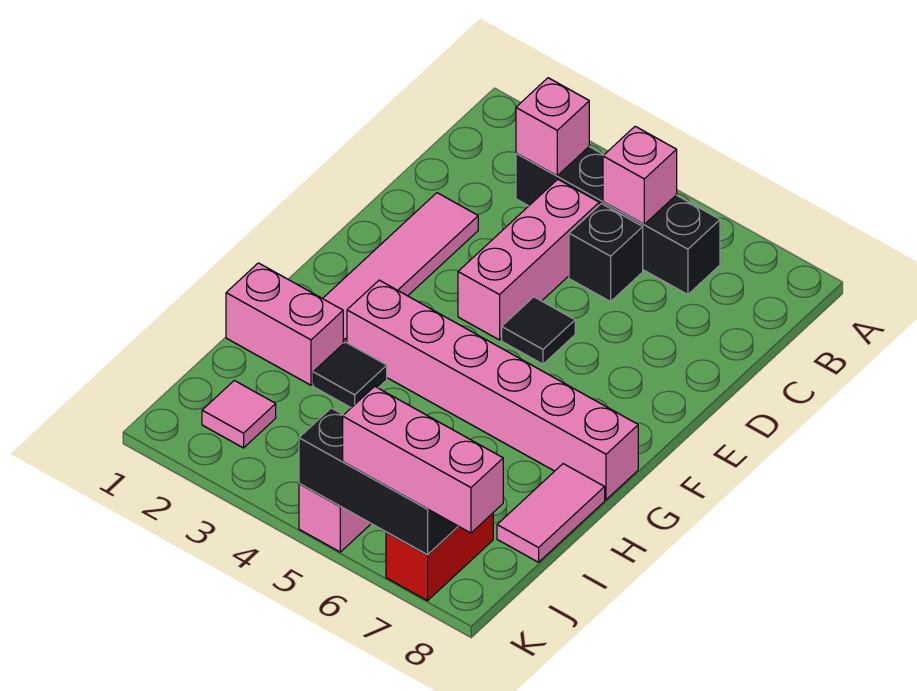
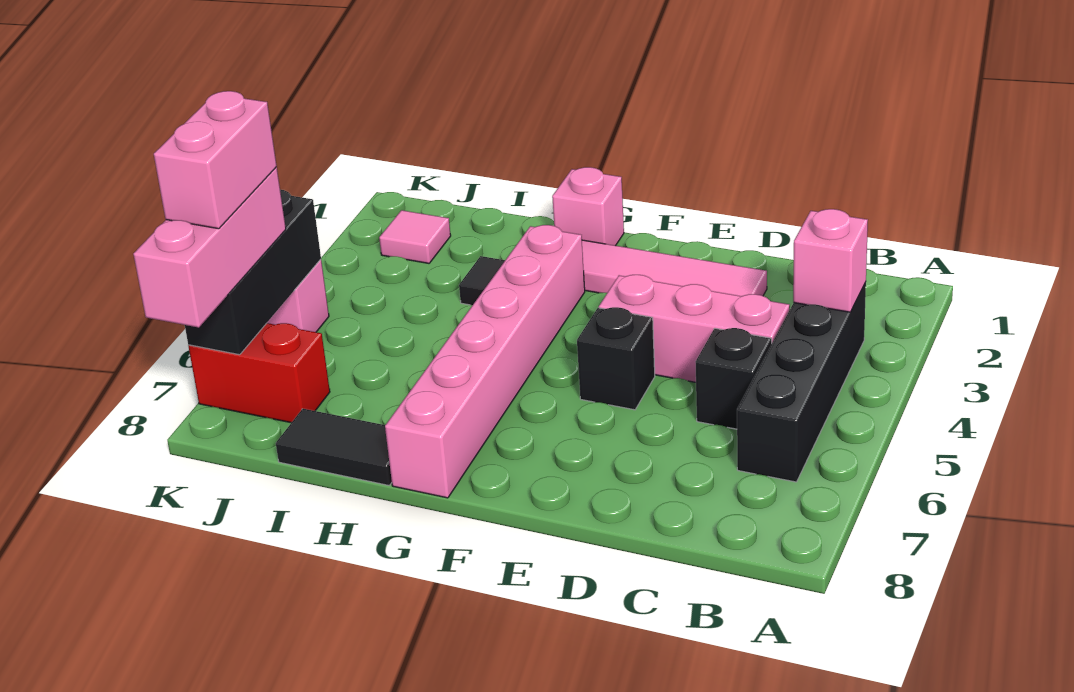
pink brick B5 level 2 -> pink brick G1 level 1
black tile E5 level 1 -> black brick E5 level 1
pink brick H1:H2 level 1 -> pink brick K6:K7 level 4
pink tile H8:I8 level 1 -> black tile H8:I8 level 1

